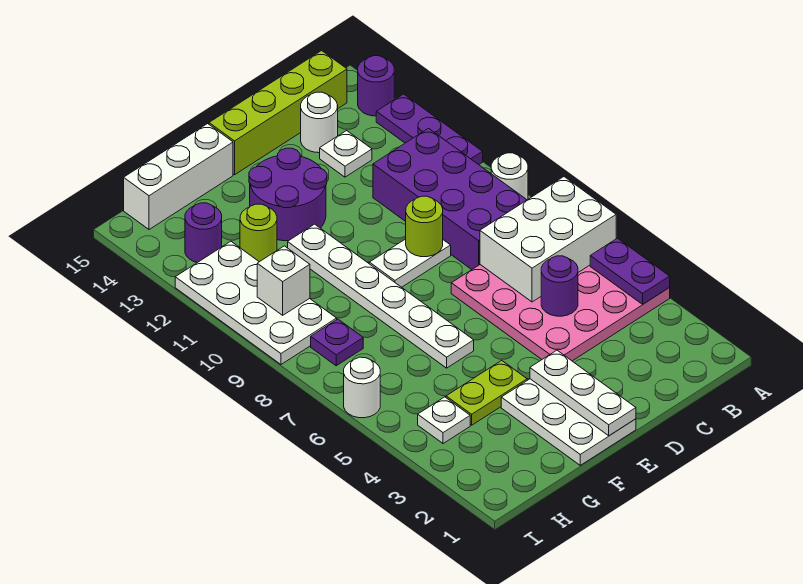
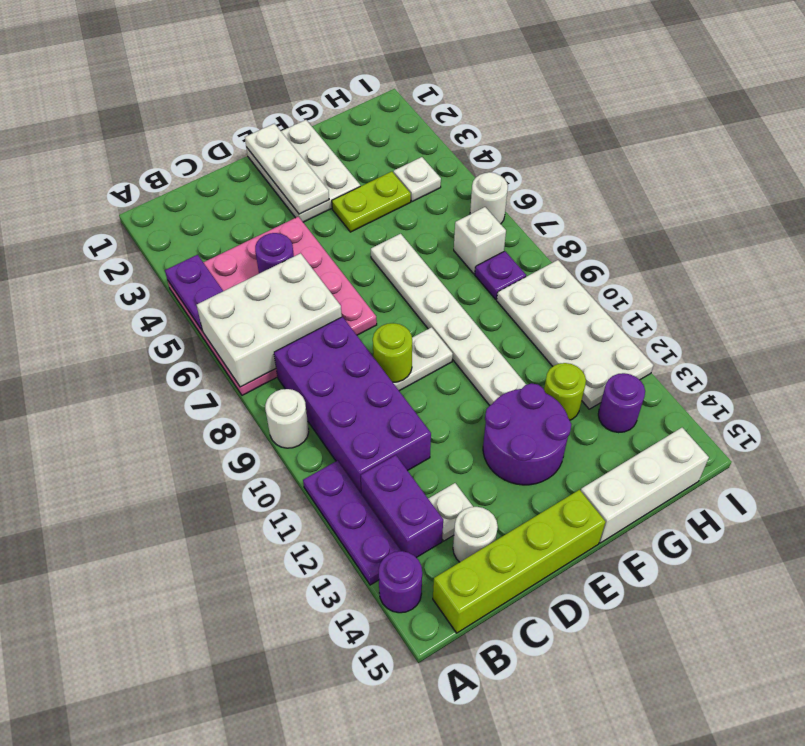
none -> purple brick B12:B13 level 1
white brick H10 level 2 -> white brick H7 level 1

